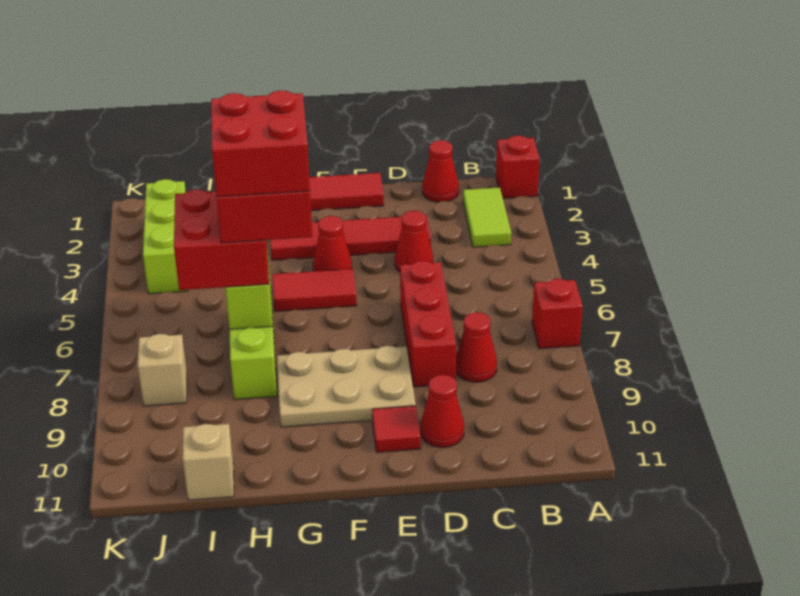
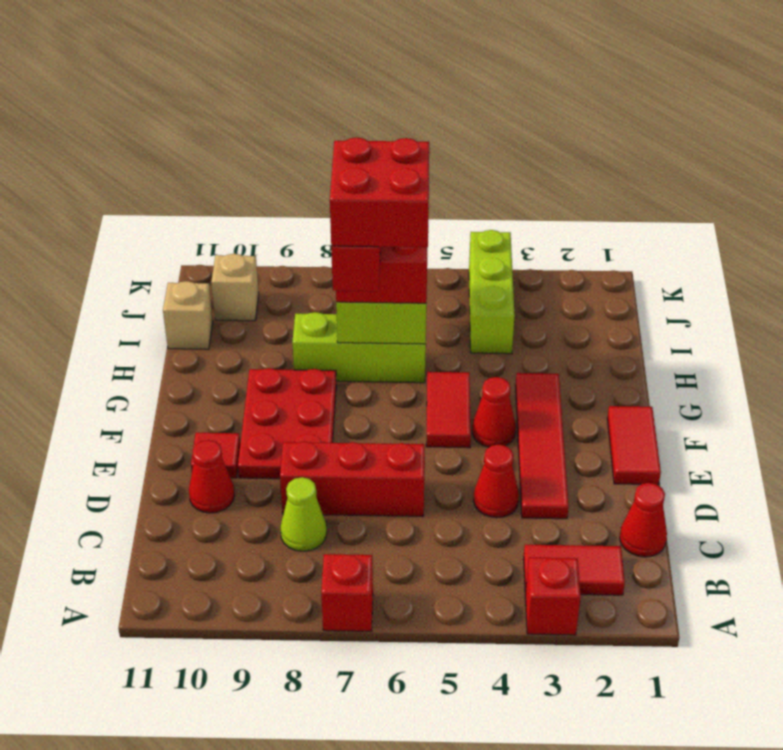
red brick A1 level 1 -> red brick A3 level 1
lime tile B2:B3 level 1 -> red tile B2:B3 level 1
red cone C8 level 1 -> lime cone C8 level 1
tan plate E8:G9 level 1 -> red plate E8:G9 level 1
lime brick J2:J4 level 1 -> lime brick I4:K4 level 1
tan brick J8 level 1 -> tan brick J10 level 1

